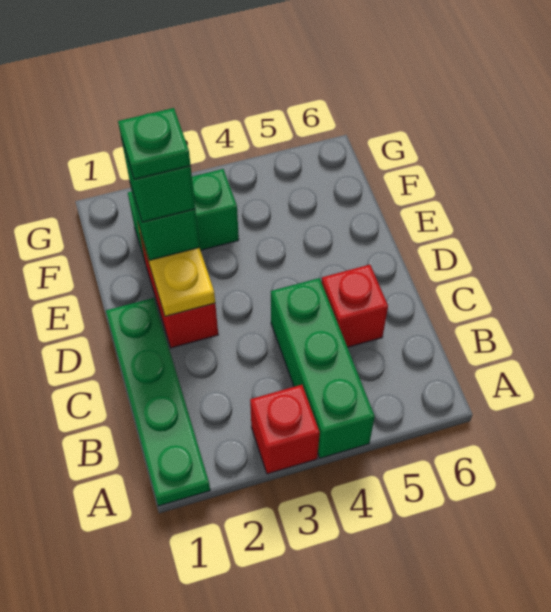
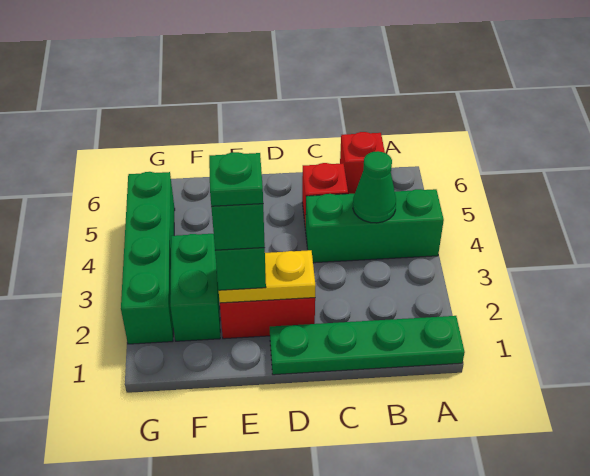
red brick A3 level 1 -> red brick B6 level 1
none -> green cone B4 level 2
none -> green brick G2:G5 level 1

